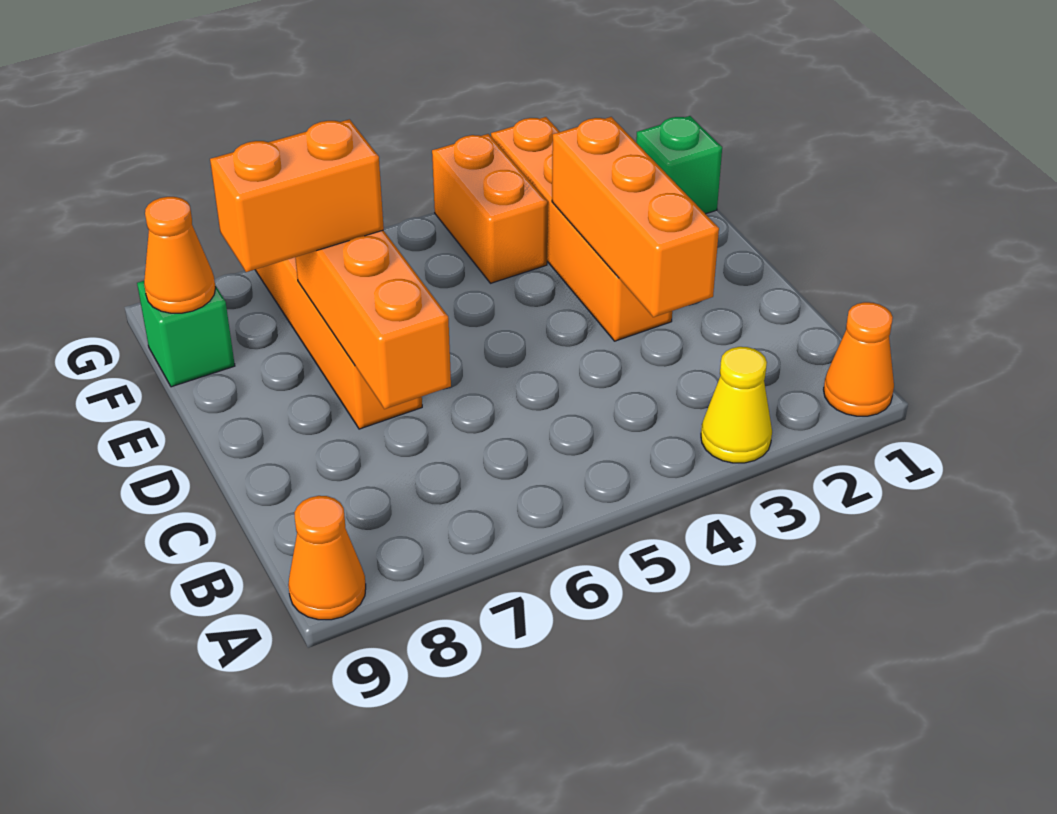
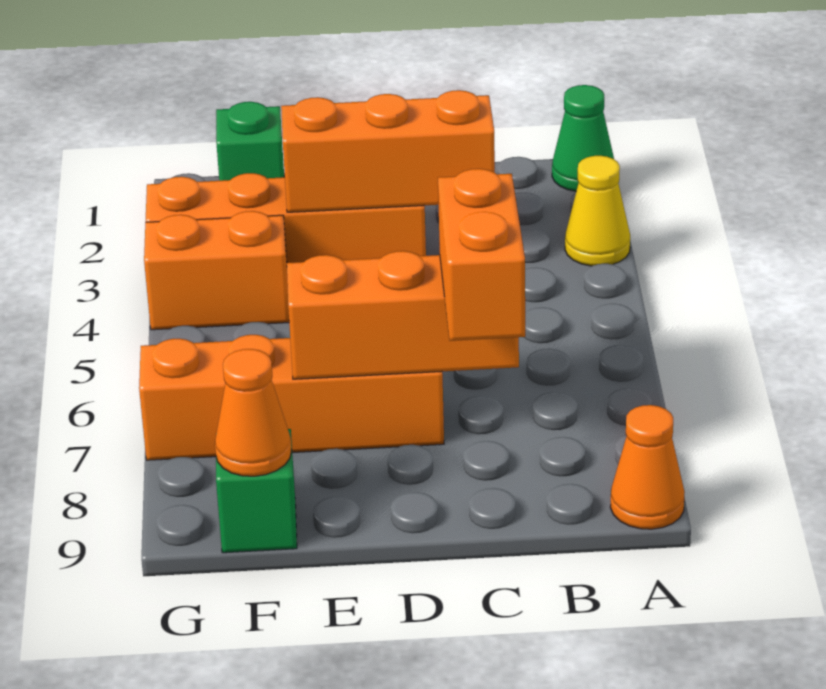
orange cone A1 level 1 -> green cone A1 level 1
orange brick E7:E8 level 3 -> orange brick C7:C8 level 3

